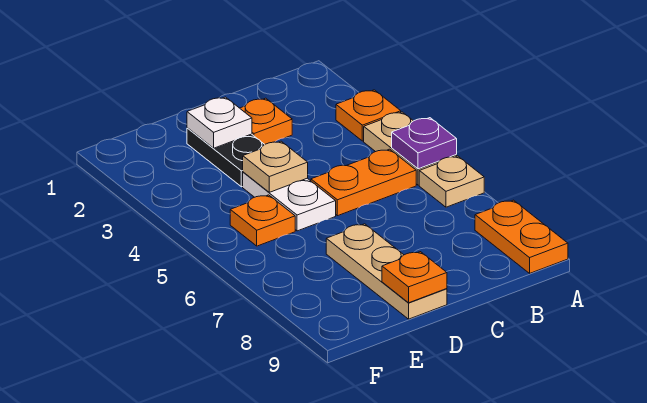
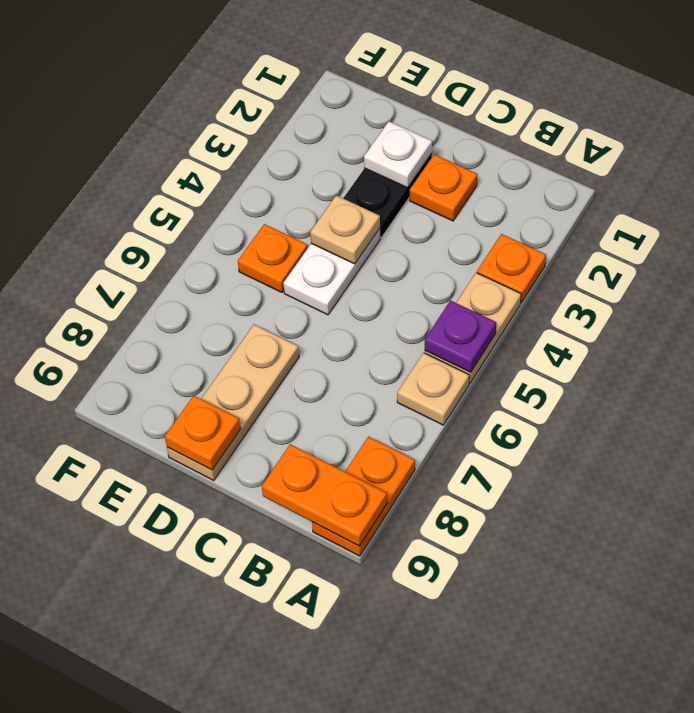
orange plate B5:C5 level 1 -> orange plate A9:B9 level 2

